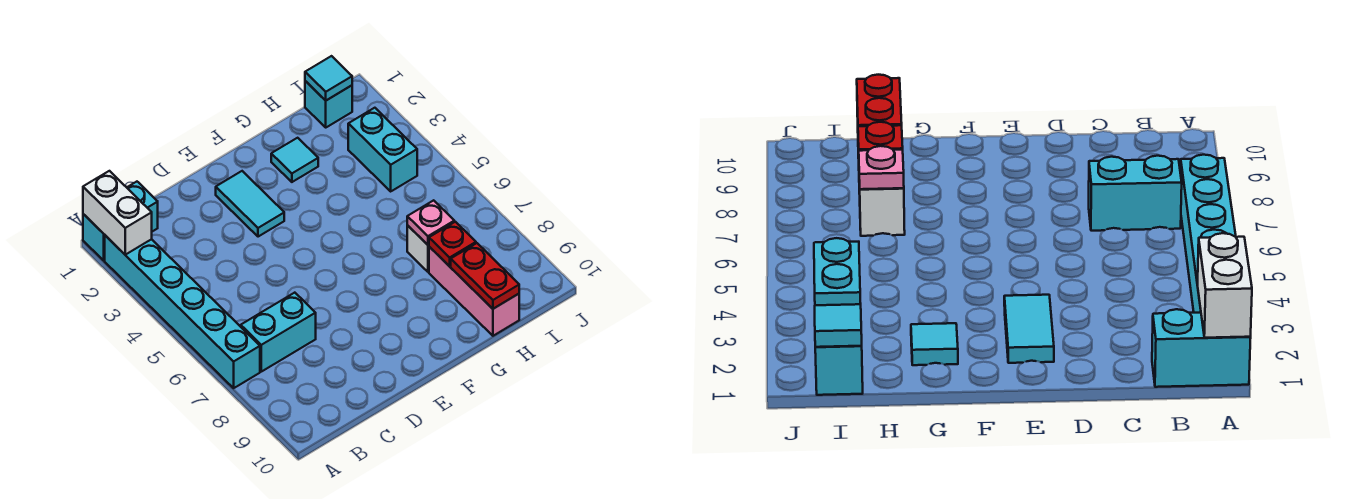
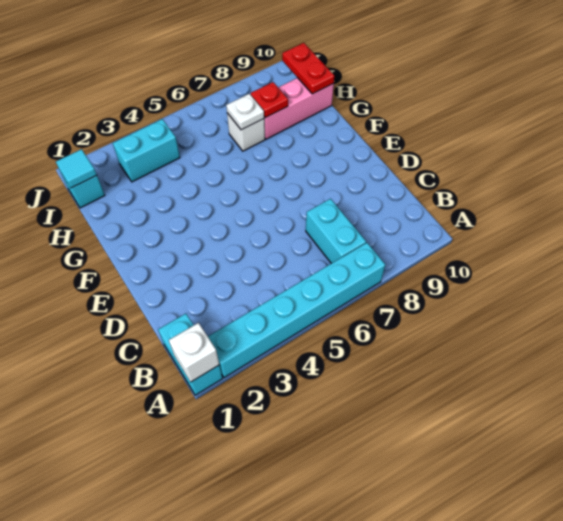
white brick A1:A2 level 2 -> white brick A1 level 2
cyan tile E2:E3 level 1 -> none
cyan tile G2 level 1 -> none
pink plate H7 level 2 -> white plate H7 level 2
red plate H9:H10 level 2 -> red plate H10:I10 level 2

